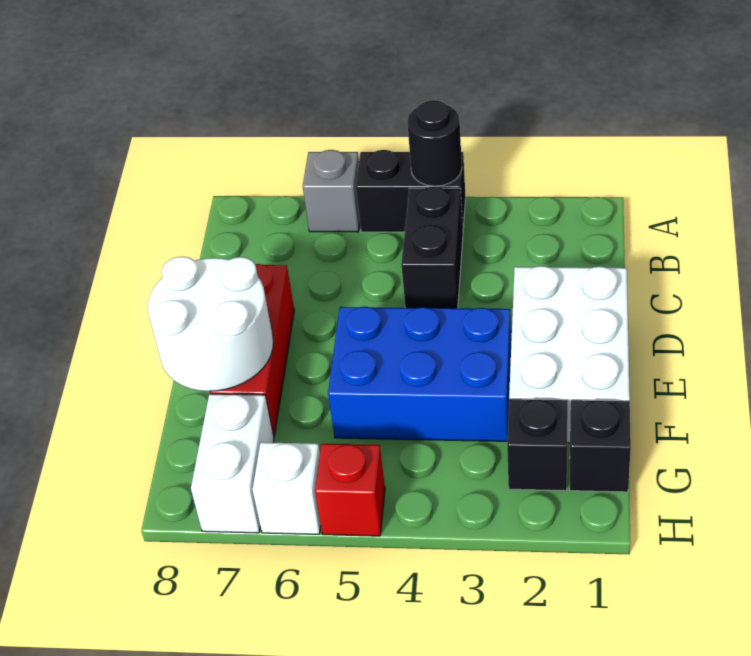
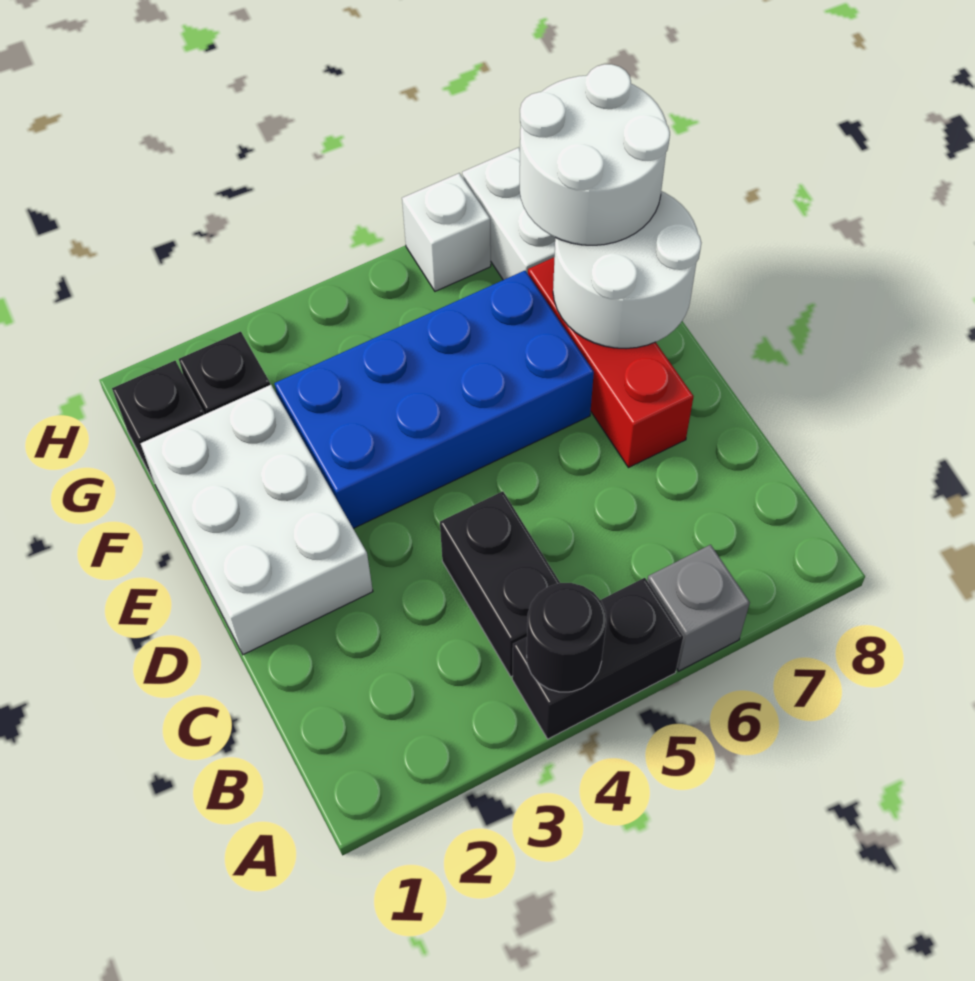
blue brick E3:F5 level 1 -> blue brick E3:F6 level 1
none -> white round brick F7:G8 level 3
red brick H5 level 1 -> none

